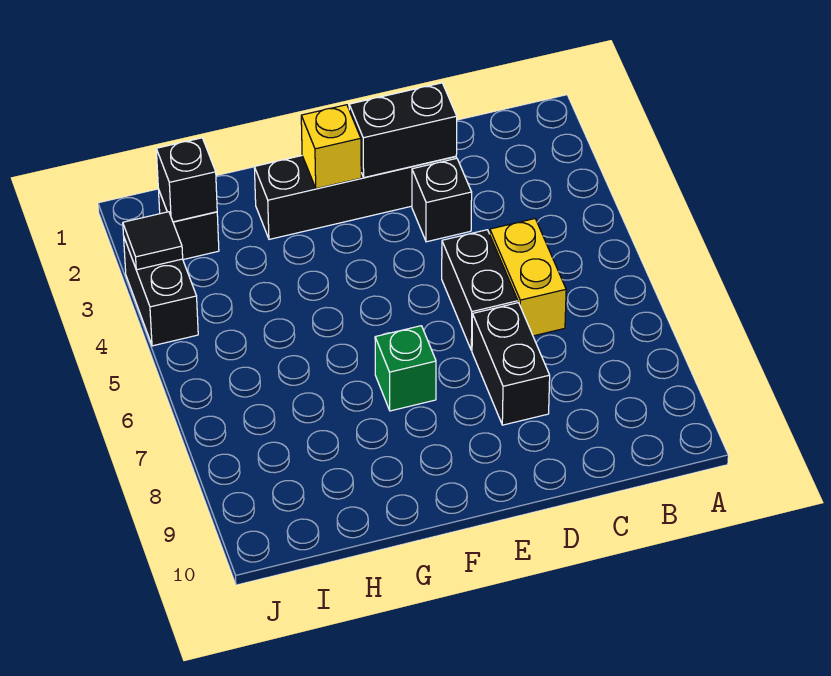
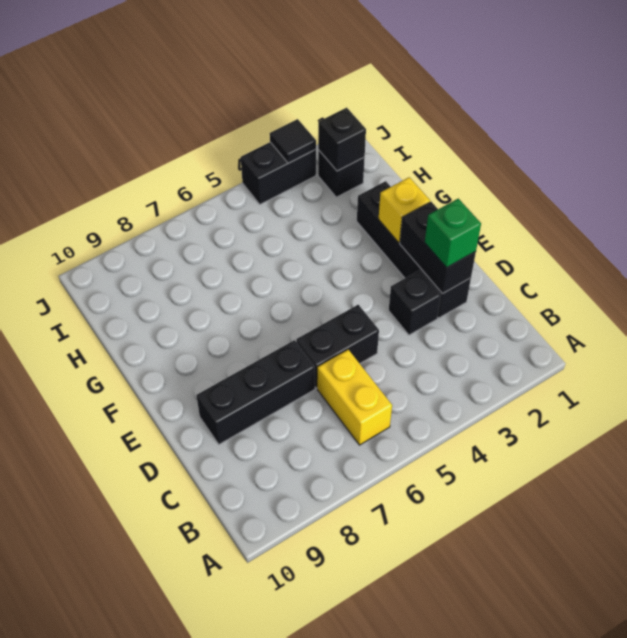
yellow brick C5:C6 level 1 -> yellow brick B6:C6 level 1
black brick D7:D8 level 1 -> black brick D7:D9 level 1
green brick F7 level 1 -> green brick D2 level 3

